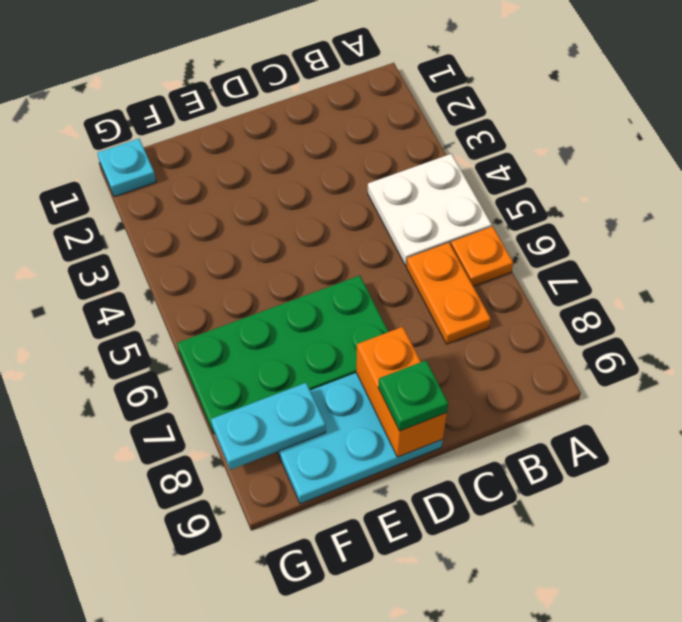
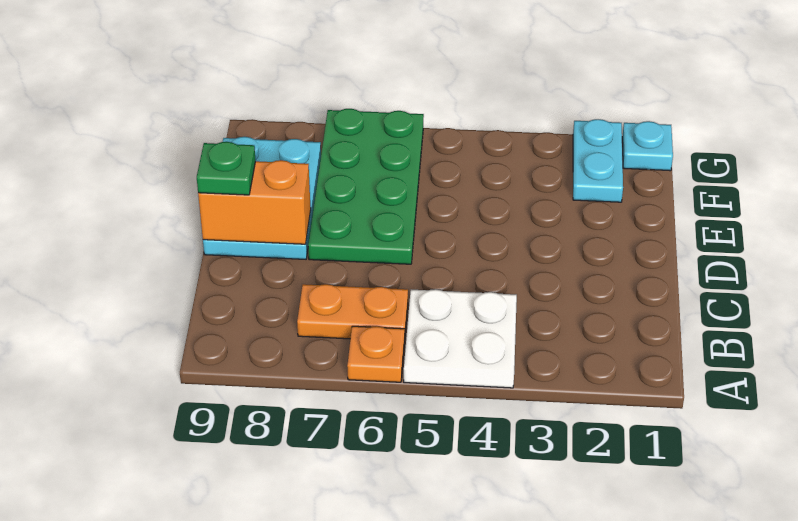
cyan plate F8:G8 level 2 -> cyan plate F2:G2 level 1

